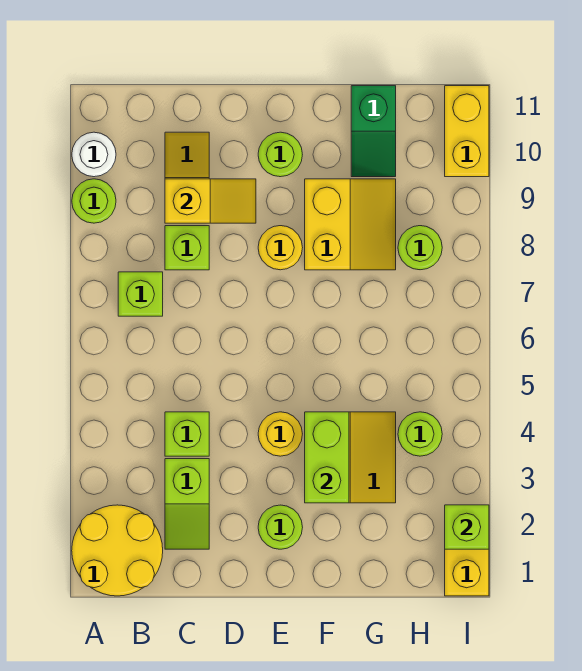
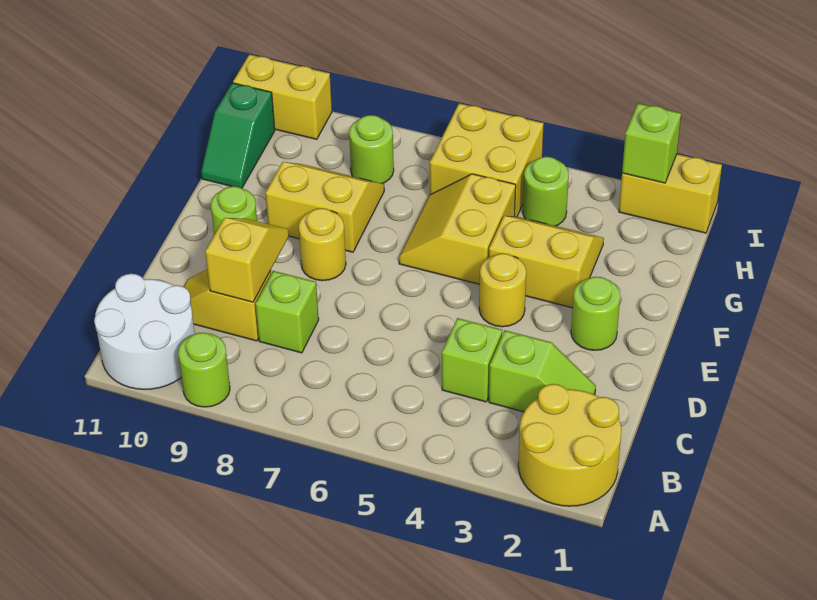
white round brick A10 level 1 -> white round brick A10:B11 level 1
lime brick B7 level 1 -> none
lime brick F3:F4 level 2 -> none
none -> yellow slope F5:G6 level 1 top 5
green slope G10:G11 level 1 top 11 -> green slope G11:H11 level 1 top H
none -> yellow brick H5:I6 level 1

